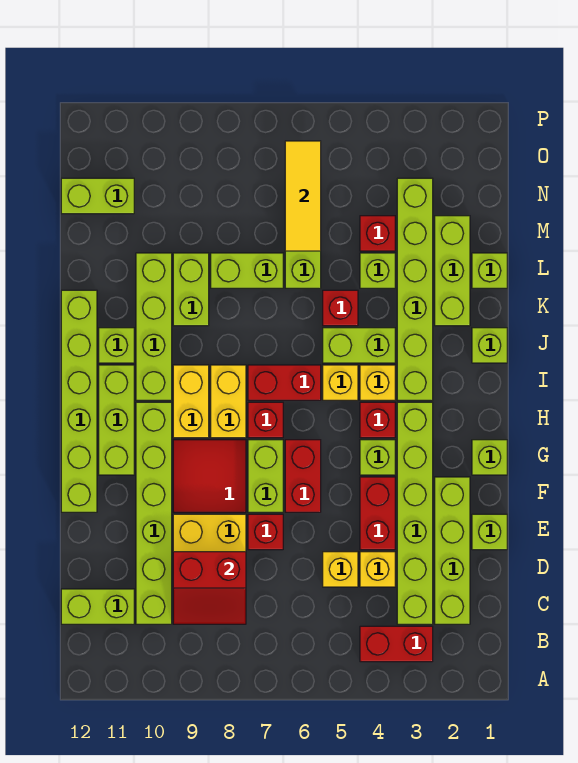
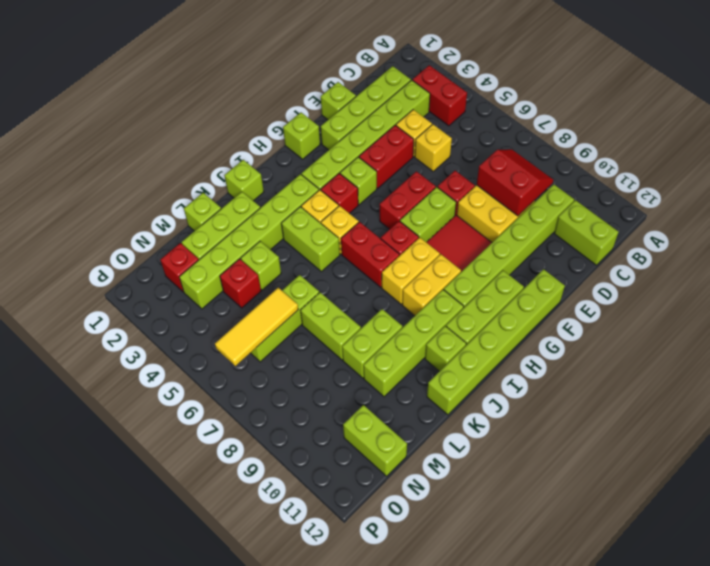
red brick K5 level 1 -> red brick N2 level 1

